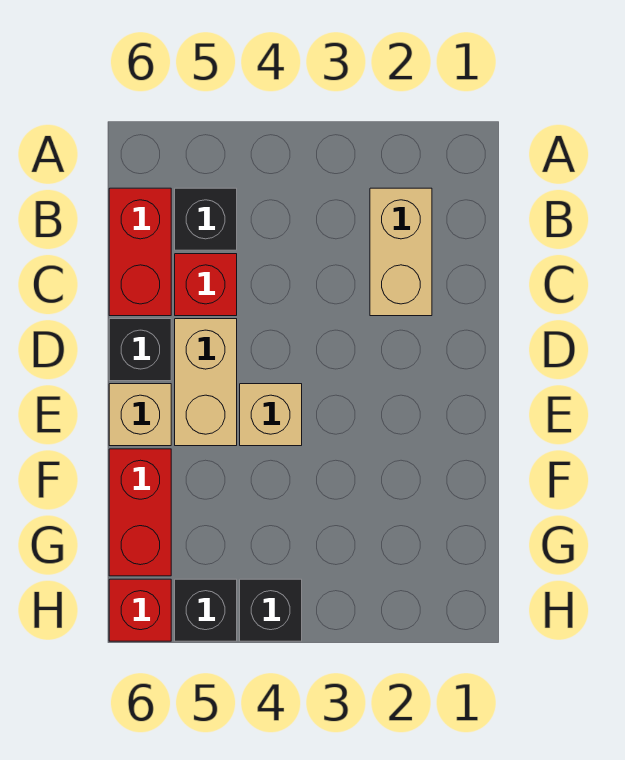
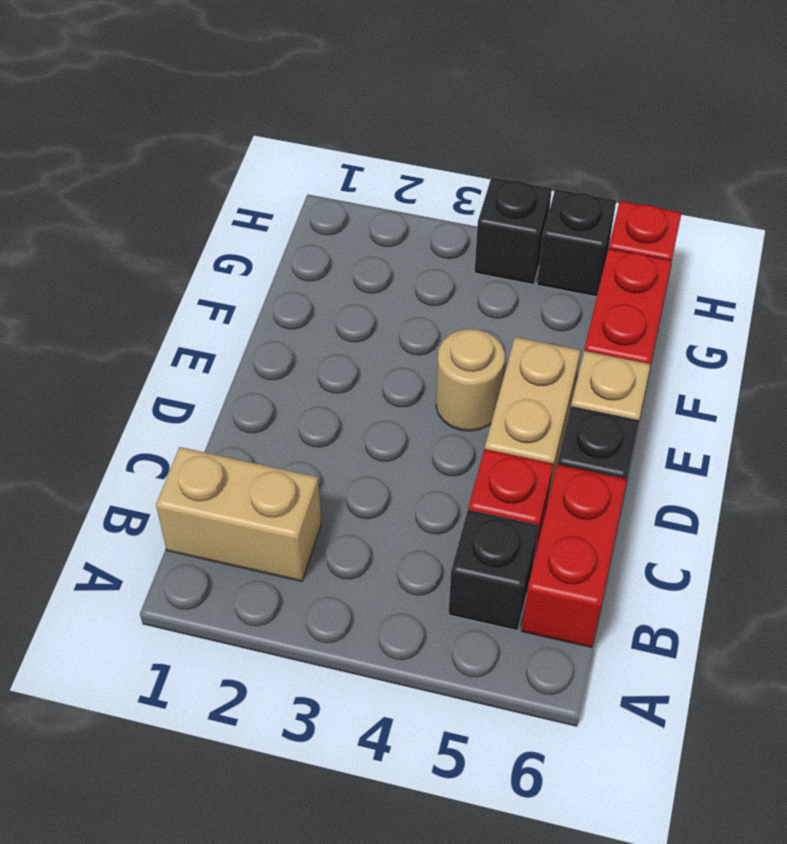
tan brick B2:C2 level 1 -> tan brick B1:B2 level 1
tan brick E4 level 1 -> tan round brick E4 level 1

